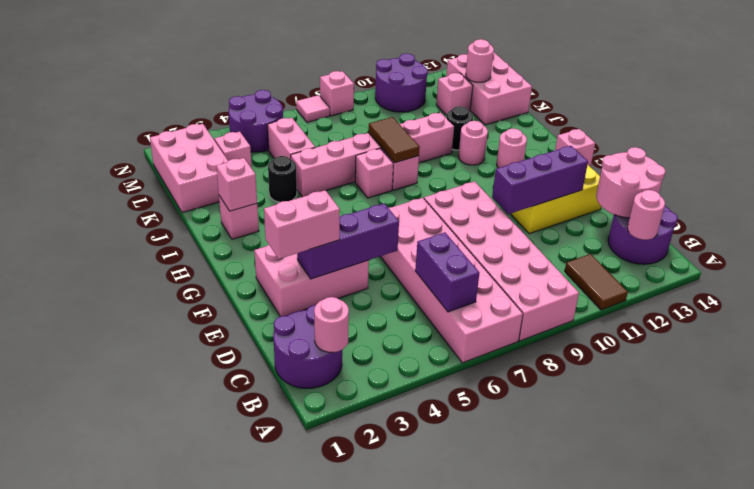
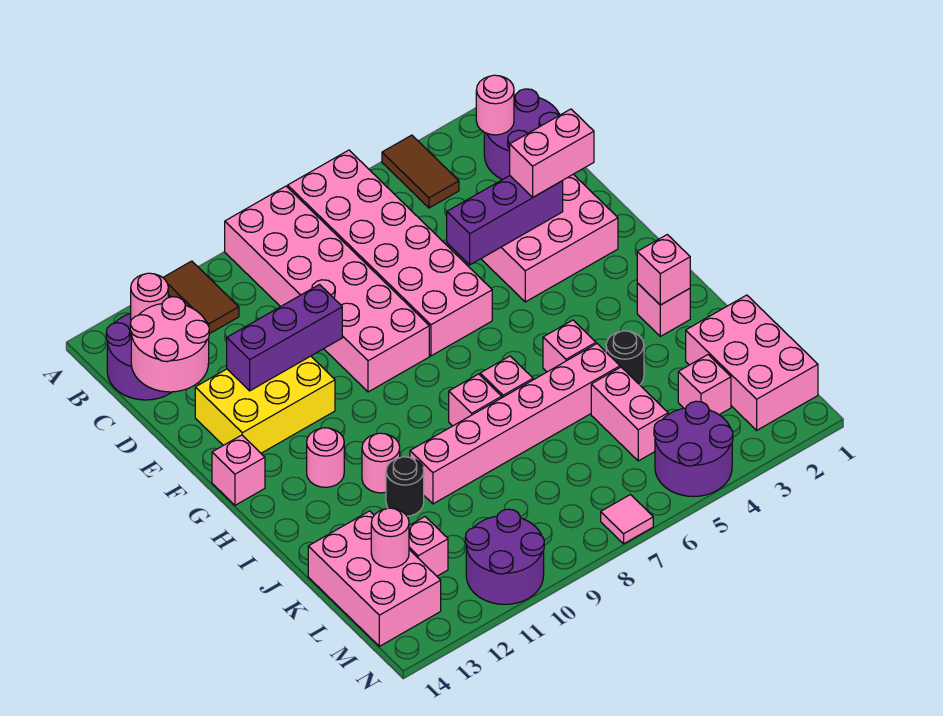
purple brick B6:C6 level 2 -> none
brown tile I8:J8 level 2 -> brown tile A4:B4 level 1
pink brick N8 level 1 -> pink brick I5 level 1

